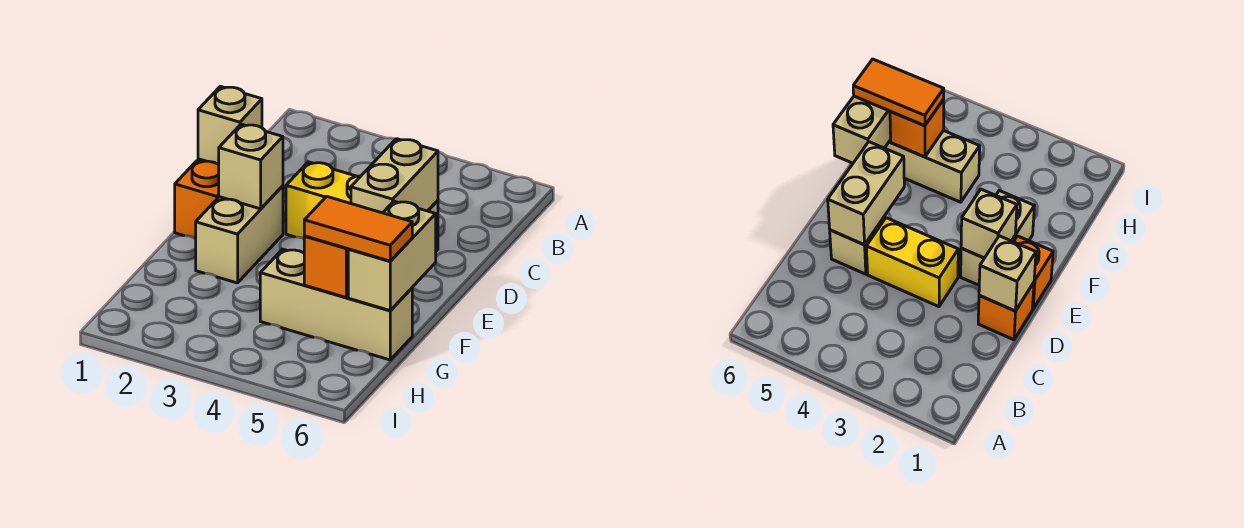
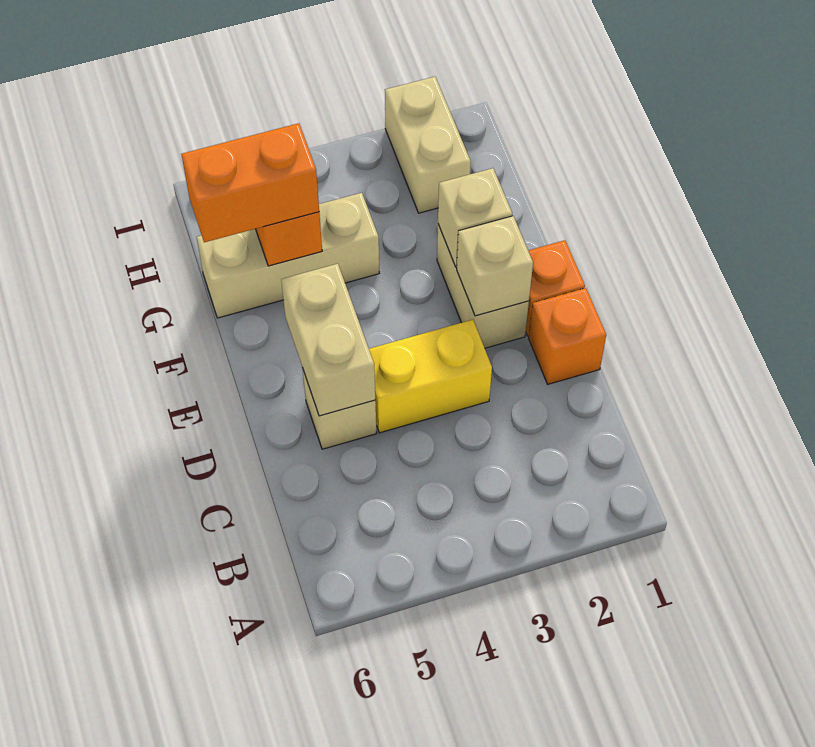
tan brick D1 level 2 -> tan brick F2 level 2
tan brick F6:G6 level 2 -> tan brick H2:I2 level 1
orange tile G5:G6 level 3 -> orange brick G5:G6 level 3

